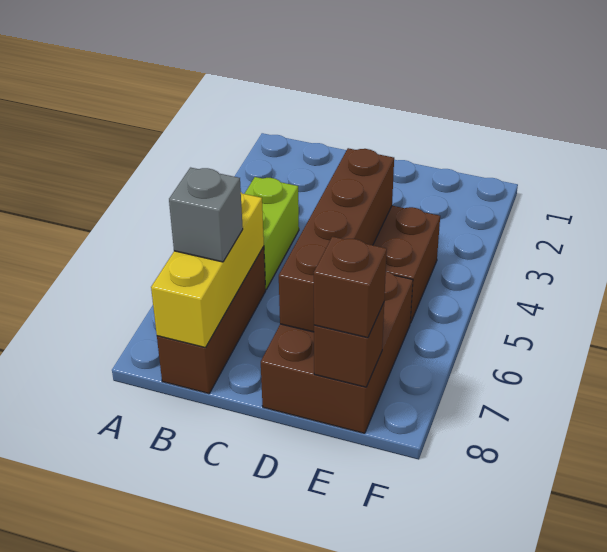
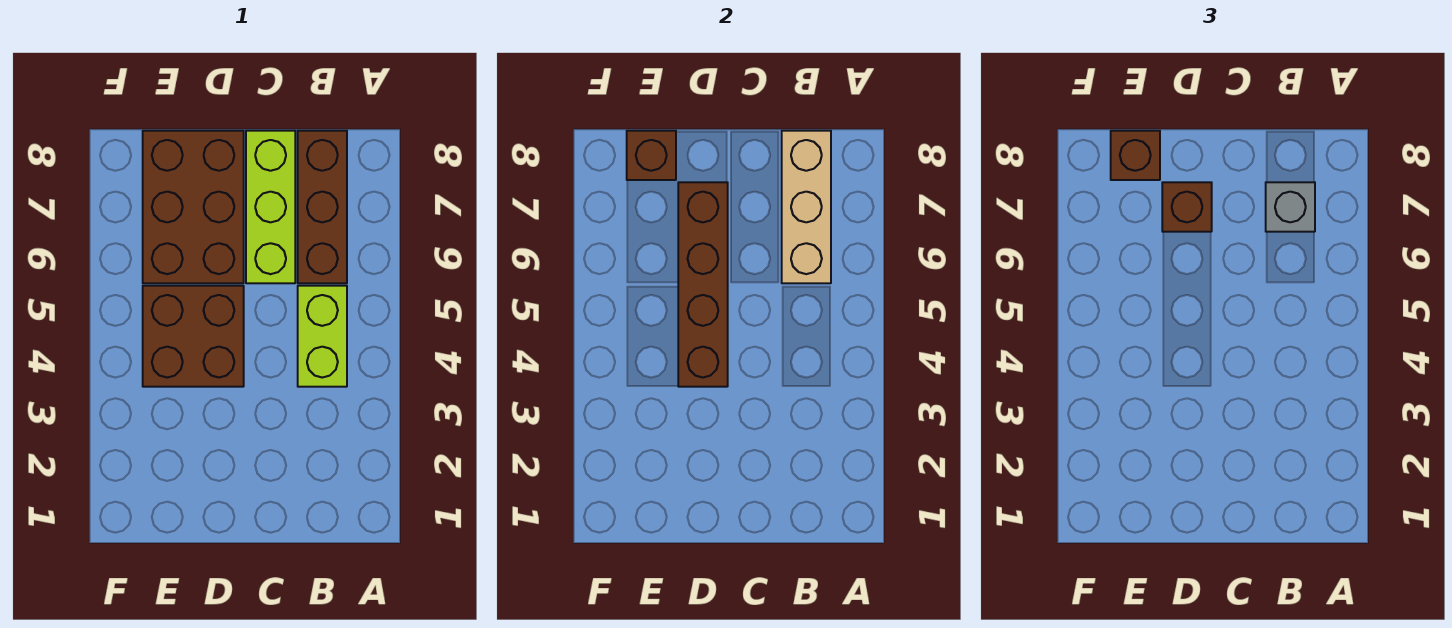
yellow brick B6:B8 level 2 -> tan brick B6:B8 level 2
none -> lime brick C6:C8 level 1
none -> brown brick D7 level 3

